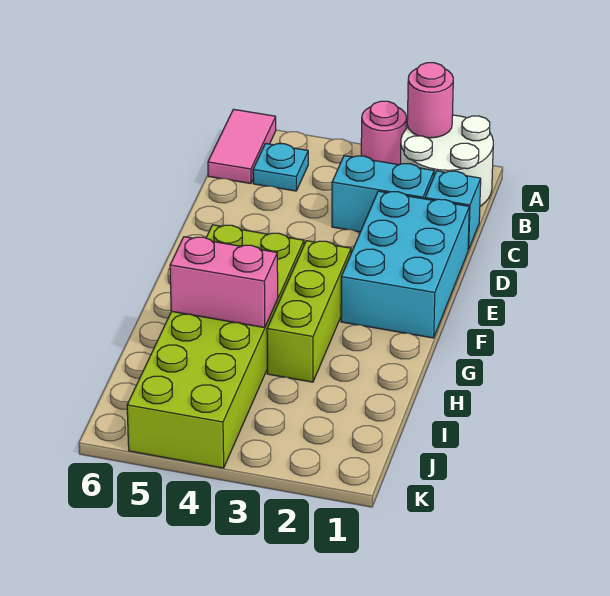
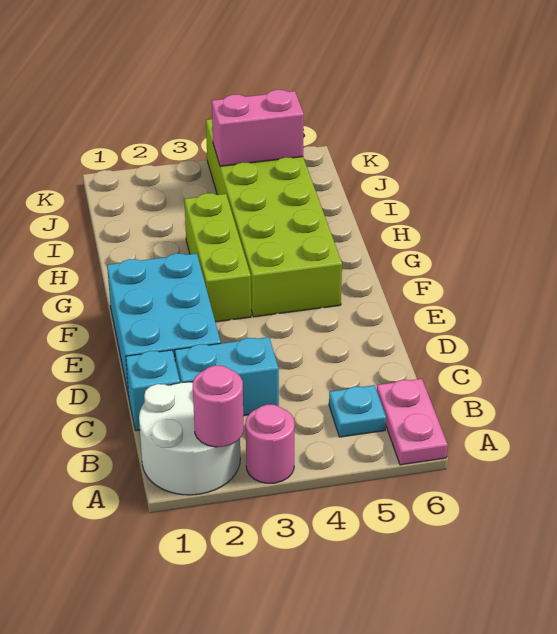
pink tile A6:B6 level 1 -> pink plate A6:B6 level 1
pink brick H4:H5 level 2 -> pink brick J4:J5 level 2

